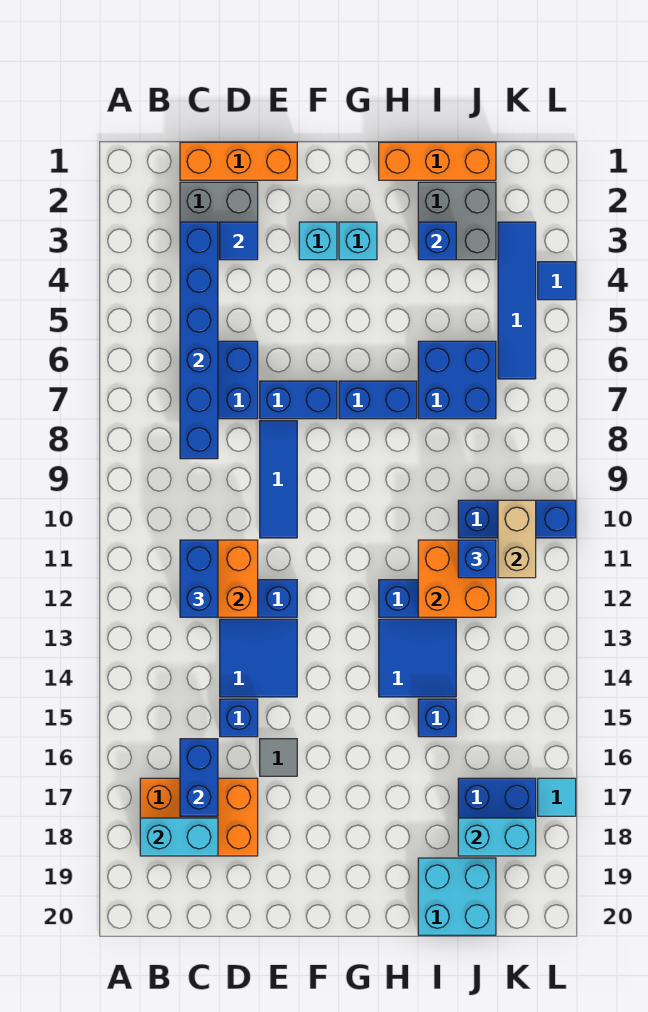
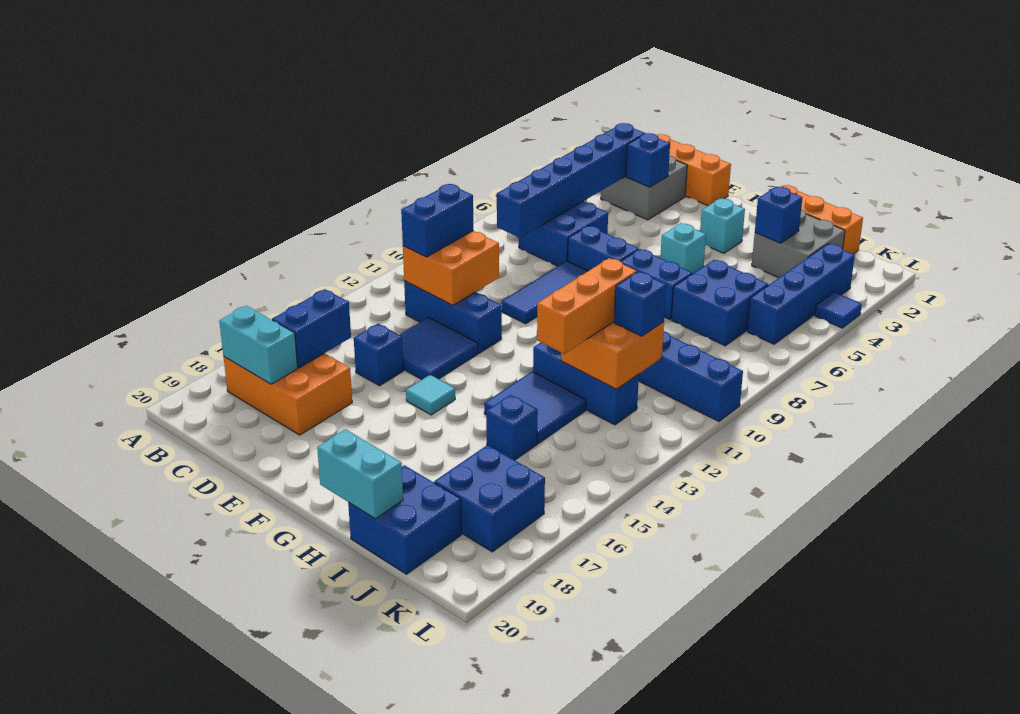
blue tile D3 level 2 -> blue brick D3 level 2
grey tile E16 level 1 -> none
cyan brick F3 level 1 -> cyan brick G5 level 1
none -> orange brick I11:I13 level 3
cyan brick I19:J20 level 1 -> blue brick I19:J20 level 1
cyan brick J18:K18 level 2 -> cyan brick H20:I20 level 2
blue tile K3:K6 level 1 -> blue brick K3:K6 level 1
tan brick K10:K11 level 2 -> none
cyan tile L17 level 1 -> cyan tile F15 level 1

